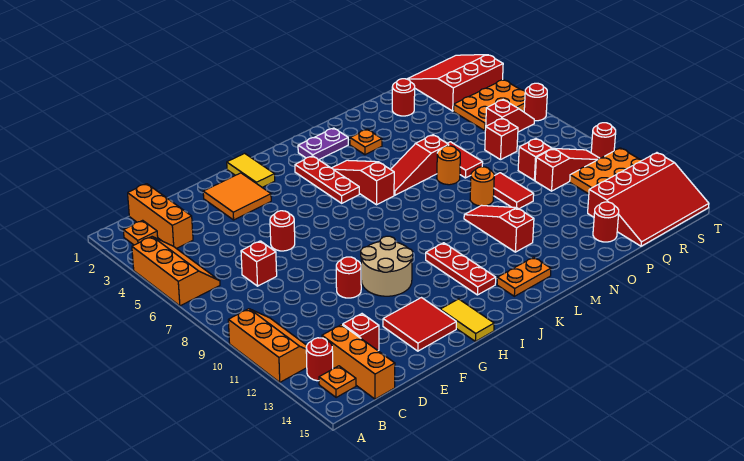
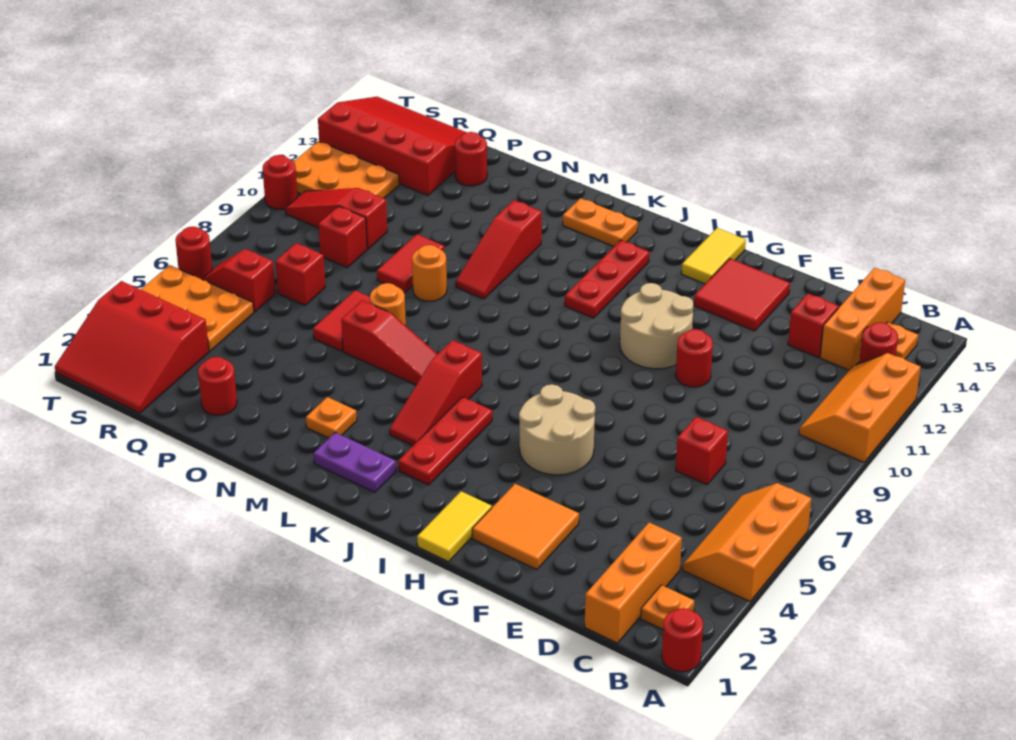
red round brick F6 level 1 -> red round brick A1 level 1
none -> tan round brick G5:H6 level 1

